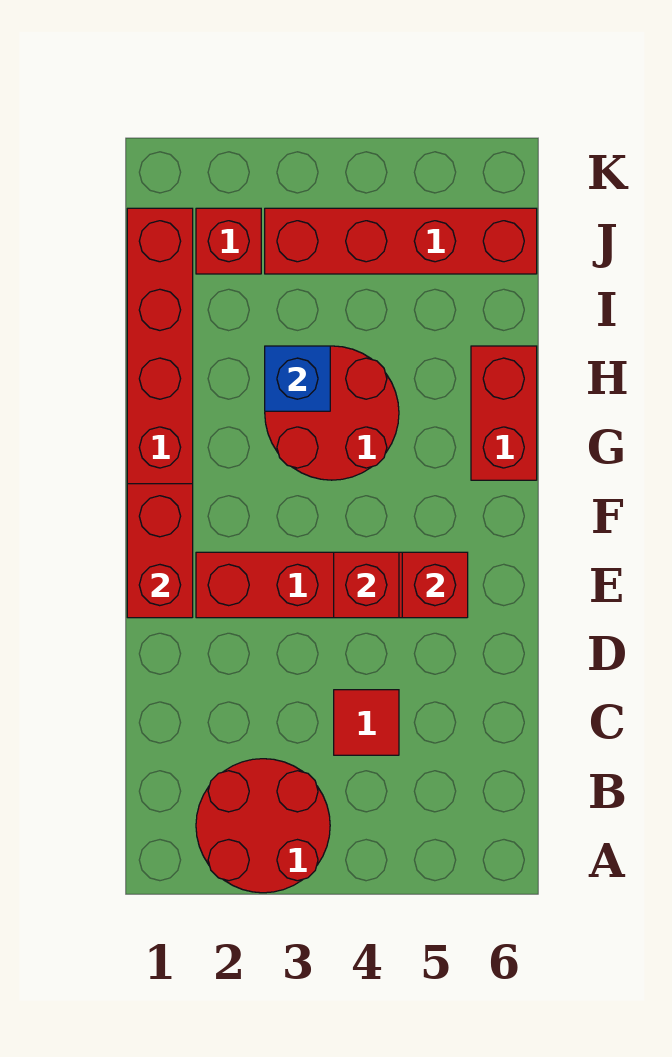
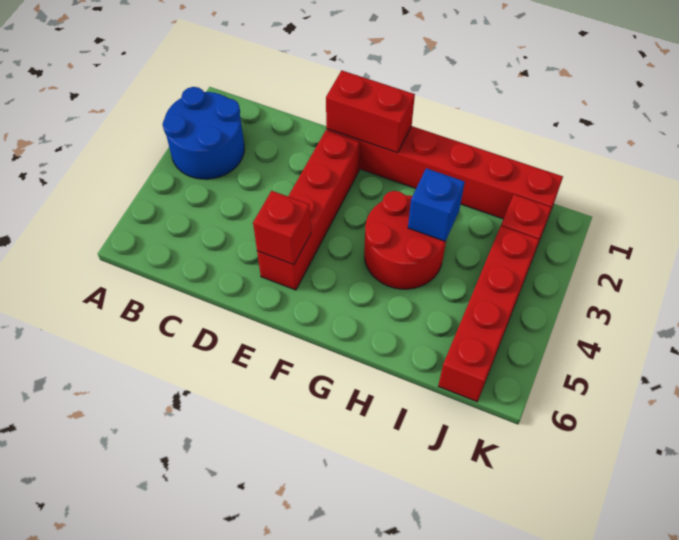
red round brick A2:B3 level 1 -> blue round brick A2:B3 level 1
red tile C4 level 1 -> none
red brick E4 level 2 -> none
red brick G6:H6 level 1 -> none

